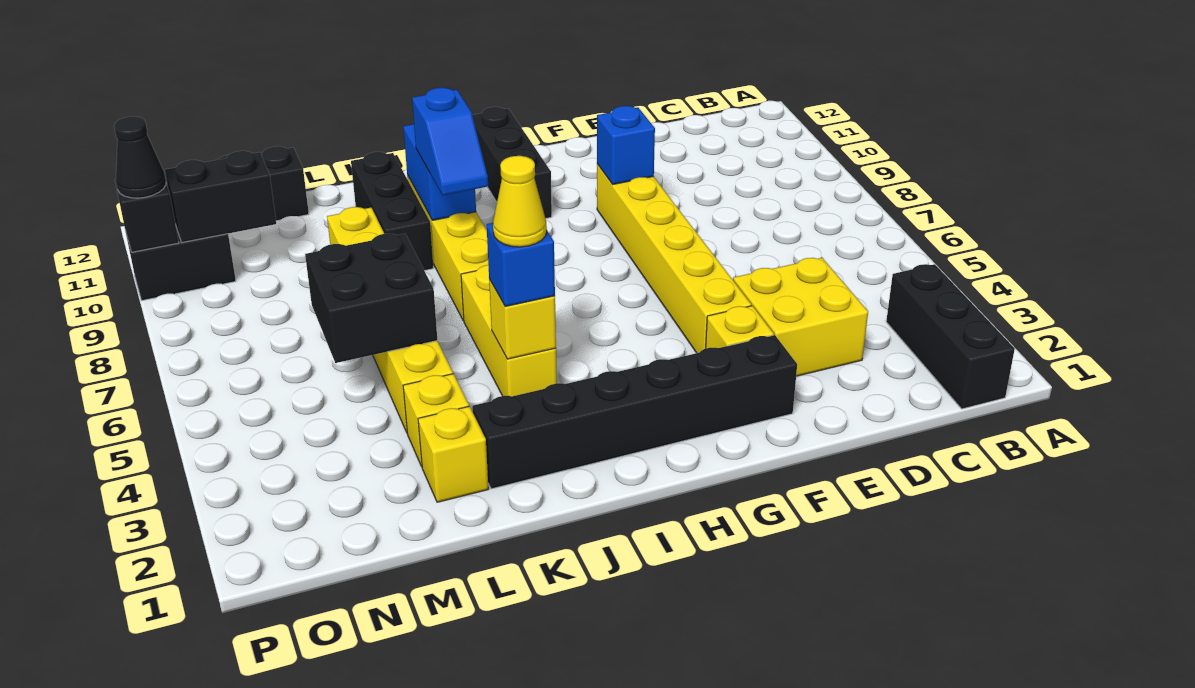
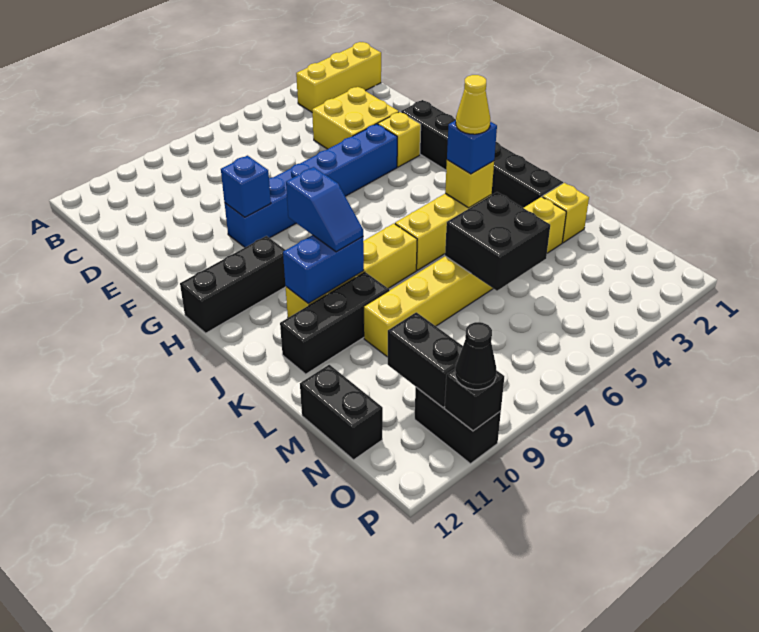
black brick B1:B3 level 1 -> yellow brick B1:B3 level 1
yellow brick F4:F9 level 1 -> blue brick F4:F9 level 1
blue slope J8:J9 level 3 top 9 -> blue slope I9:J9 level 3 top I

